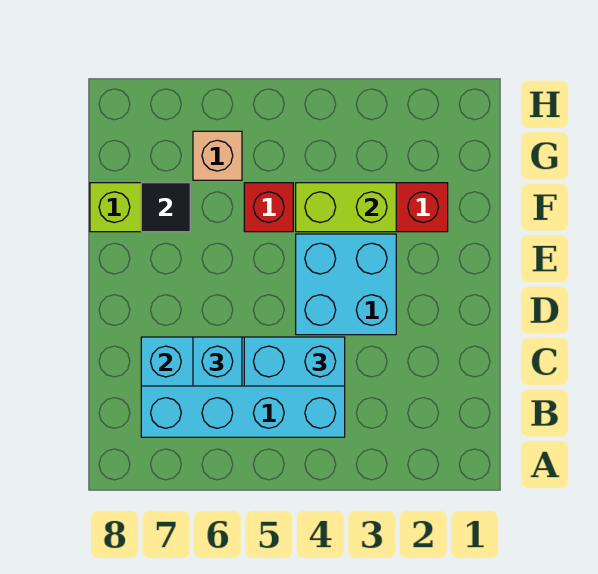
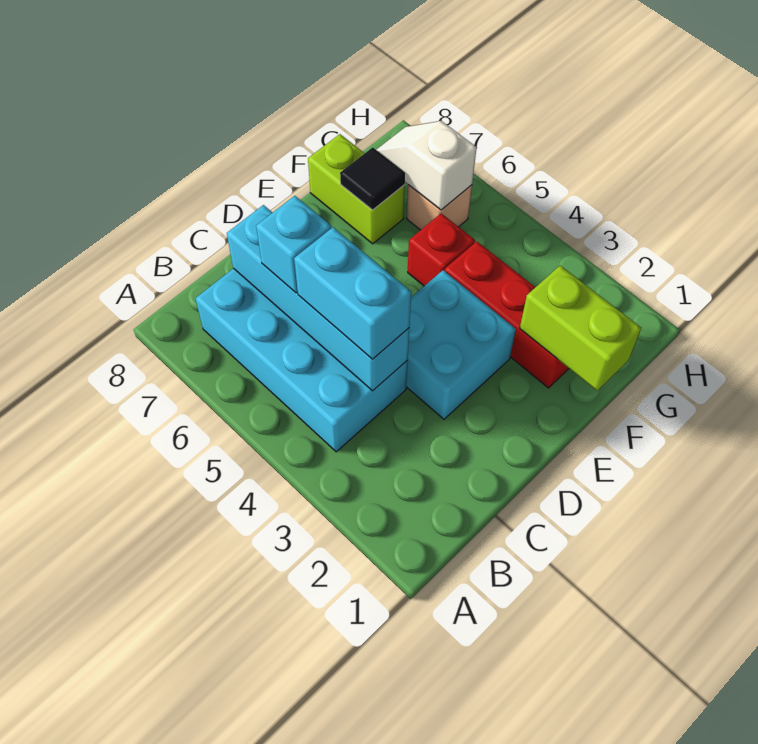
lime brick F3:F4 level 2 -> lime brick F1:F2 level 2
none -> white slope G6:G7 level 2 top 6

